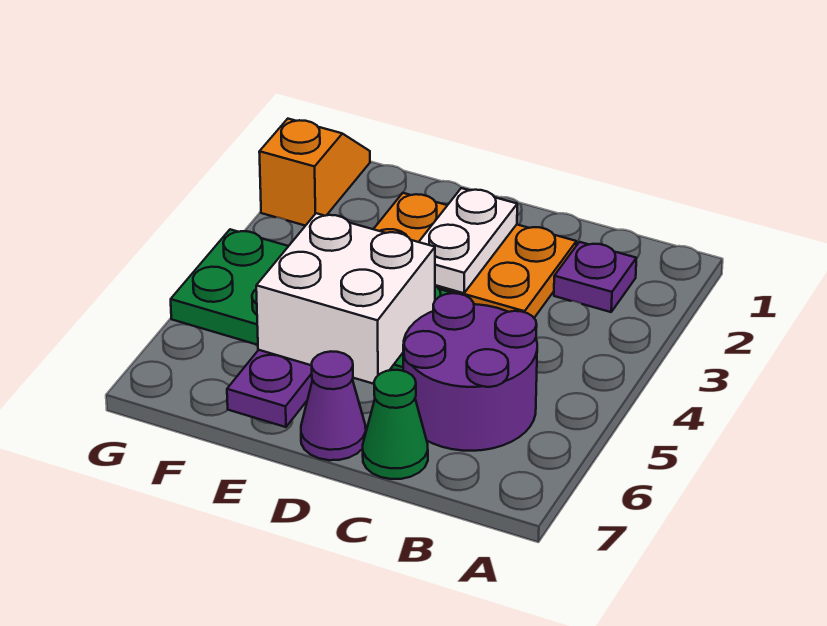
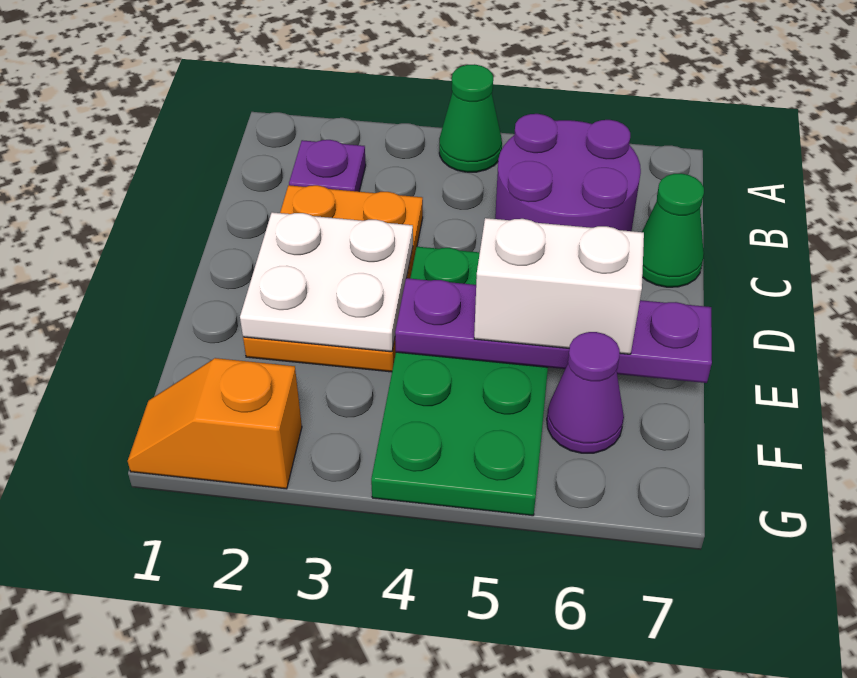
none -> green cone A4 level 1
white plate D2:D3 level 2 -> white plate D2:E3 level 2
white brick D5:E6 level 3 -> white brick E5:E6 level 3
purple cone D7 level 1 -> purple cone F6 level 1

